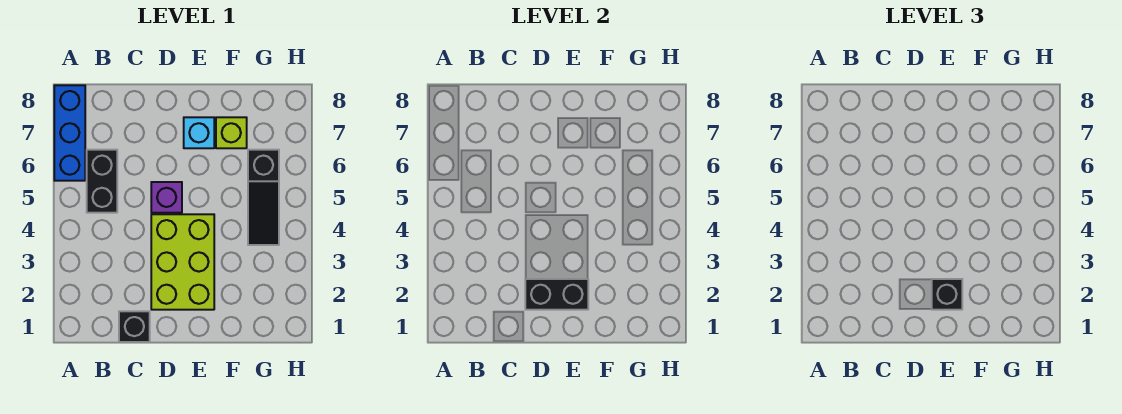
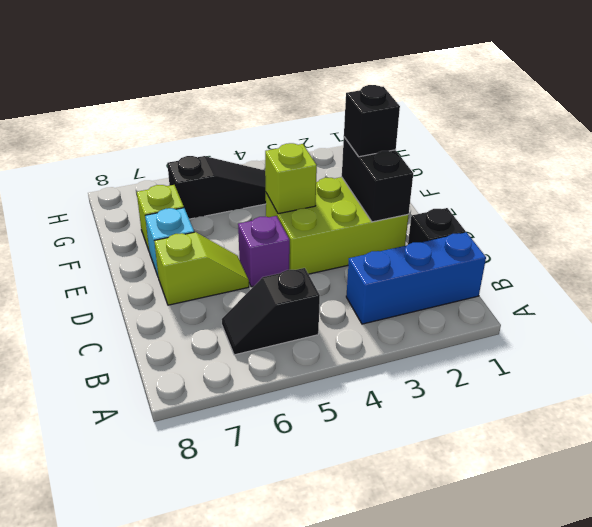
blue brick A6:A8 level 1 -> blue brick B1:B3 level 1
black brick B5:B6 level 1 -> black slope B5:B6 level 1 top 5
none -> lime slope D6:D7 level 1 top 7
none -> lime brick E4 level 2

